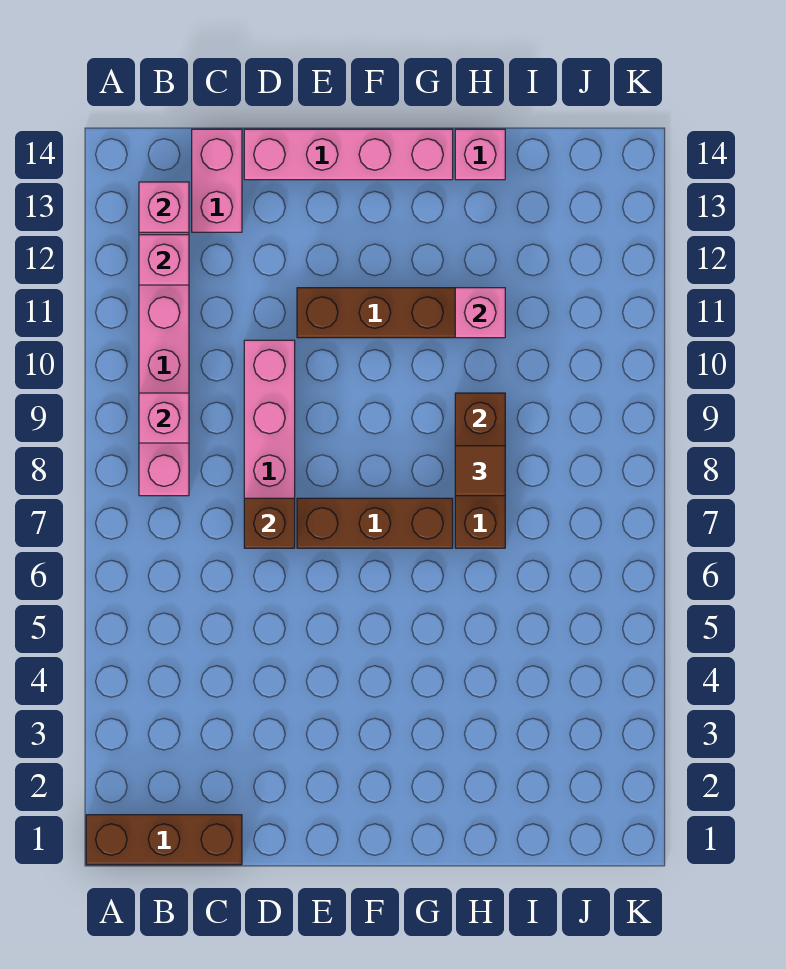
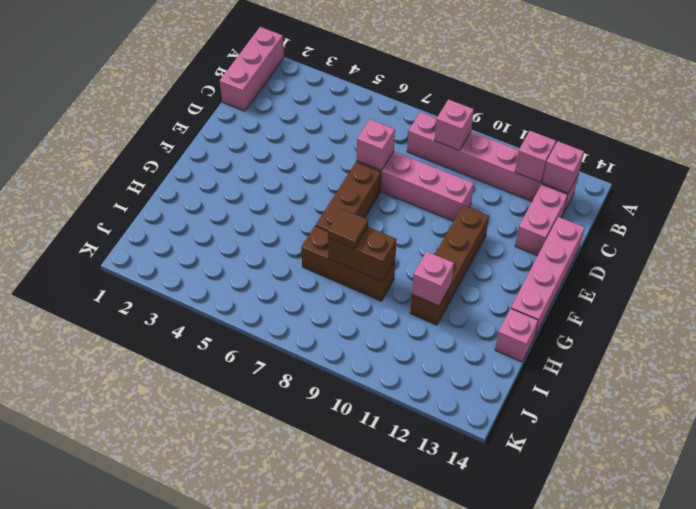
brown brick A1:C1 level 1 -> pink brick A1:C1 level 1
pink brick C13:C14 level 1 -> pink brick C13:D13 level 1
brown brick D7 level 2 -> pink brick D7 level 2

